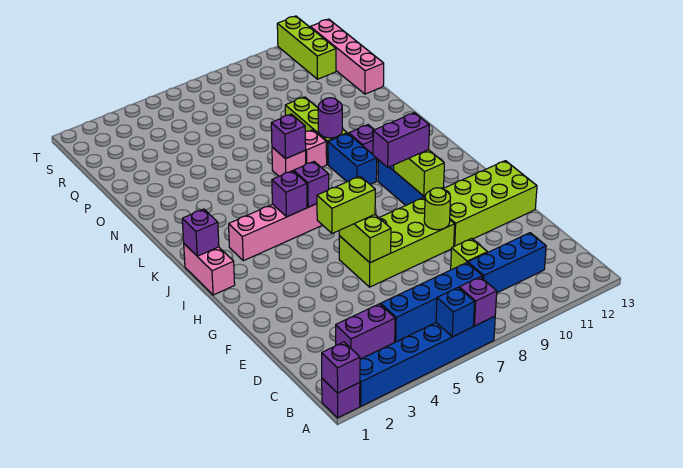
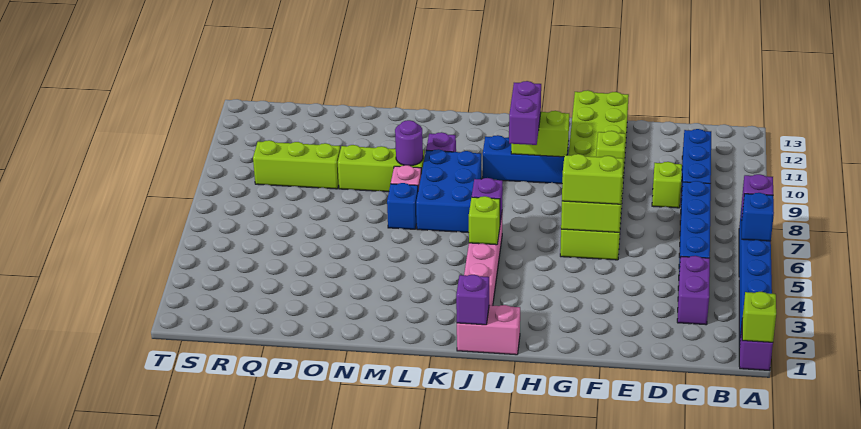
purple brick A1 level 2 -> lime brick A1 level 2
lime round brick F9 level 2 -> lime brick F9 level 2
lime brick G5:G6 level 3 -> lime brick F6:G6 level 3
purple brick J5 level 2 -> lime brick J5 level 2
blue brick K9:L9 level 1 -> blue brick K7:L9 level 1
pink brick M7 level 1 -> blue brick M7 level 1
purple brick M7 level 2 -> none
pink brick P13:S13 level 1 -> none
lime brick R12:T12 level 1 -> lime brick P9:R9 level 1

